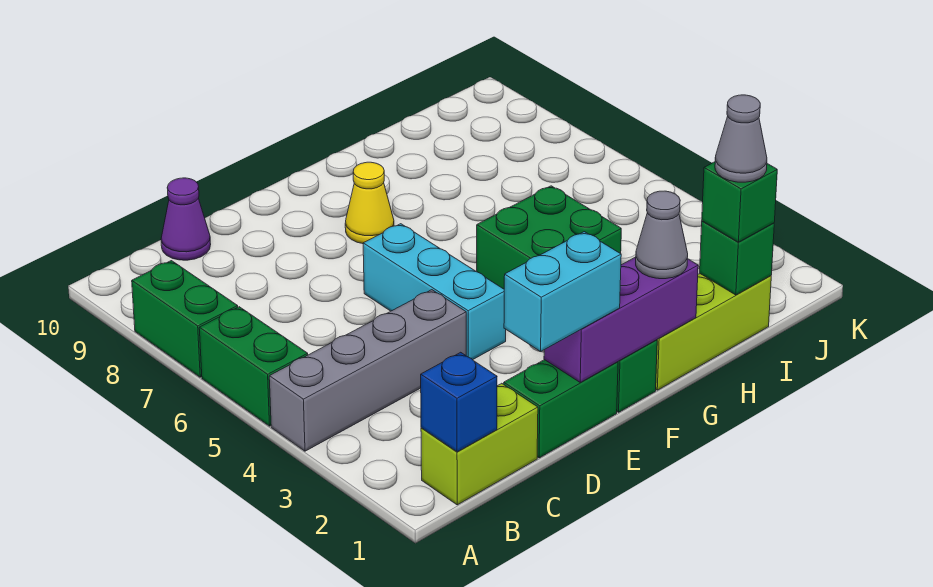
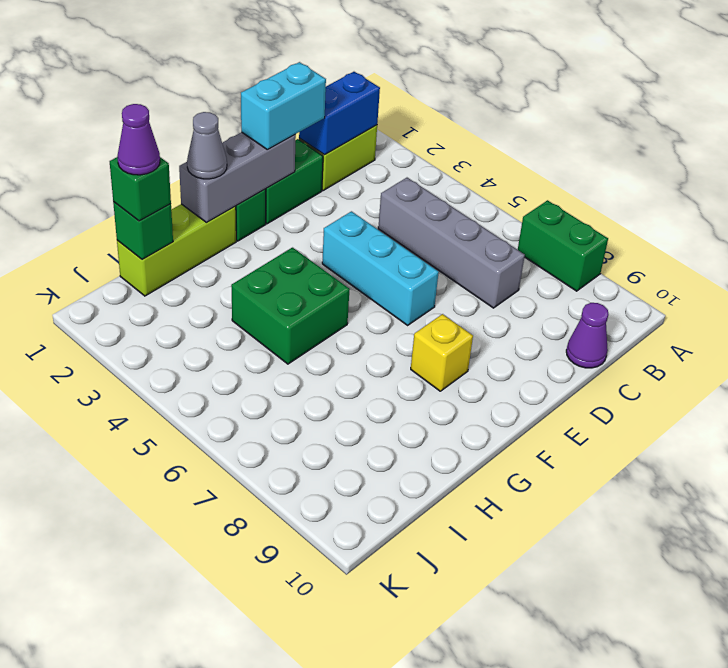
grey brick A4:D4 level 1 -> grey brick C4:C7 level 1
green brick A5:A6 level 1 -> none
blue brick B1 level 2 -> blue brick B1:C1 level 2
purple brick E1:G1 level 2 -> grey brick E1:G1 level 2
yellow cone F8 level 1 -> yellow brick F8 level 1
grey cone I1 level 4 -> purple cone I1 level 4

